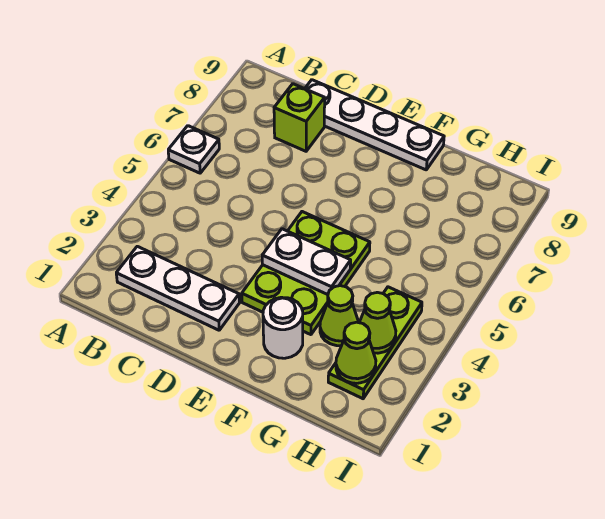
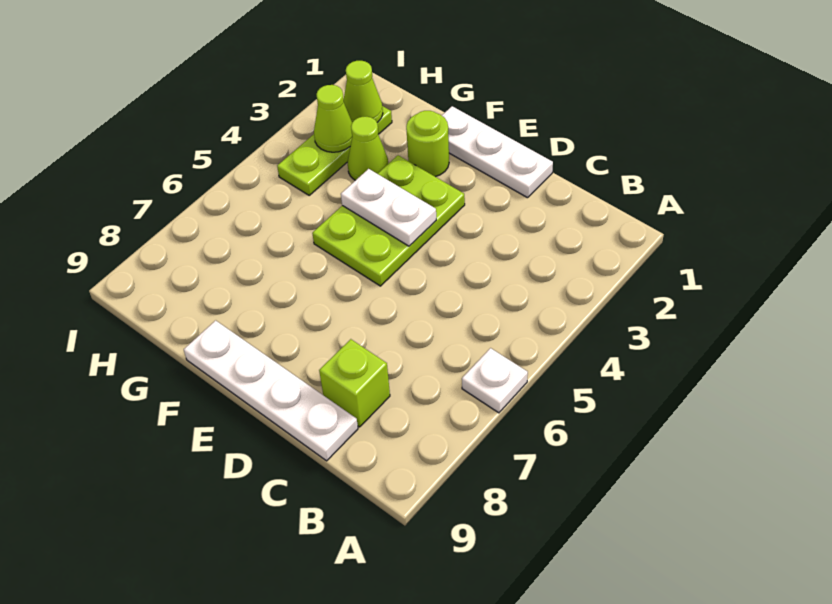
white plate B2:D2 level 1 -> white plate D1:F1 level 1
white round brick F2 level 1 -> lime round brick F2 level 1

